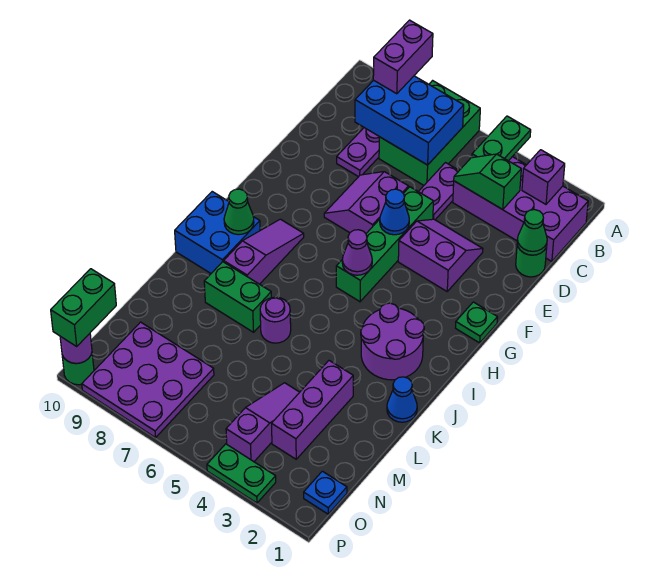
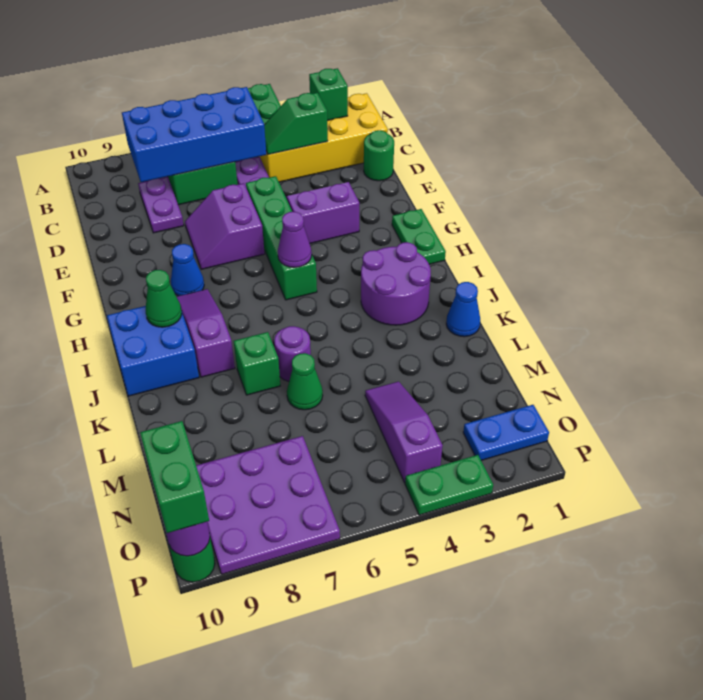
purple brick A8:B8 level 3 -> none
purple brick B1:C4 level 1 -> yellow brick B1:C4 level 1
purple brick B2 level 2 -> green brick B2 level 2
blue brick B6:C8 level 2 -> blue brick B5:C8 level 2
green cone D1 level 2 -> green cone L6 level 1
blue cone F5 level 2 -> blue cone G8 level 1
green plate G1 level 1 -> green plate G1:H1 level 1
green brick K7:K8 level 1 -> green brick K7 level 1
purple brick L3:N3 level 1 -> none
blue plate O1 level 1 -> blue plate O1:O2 level 1

